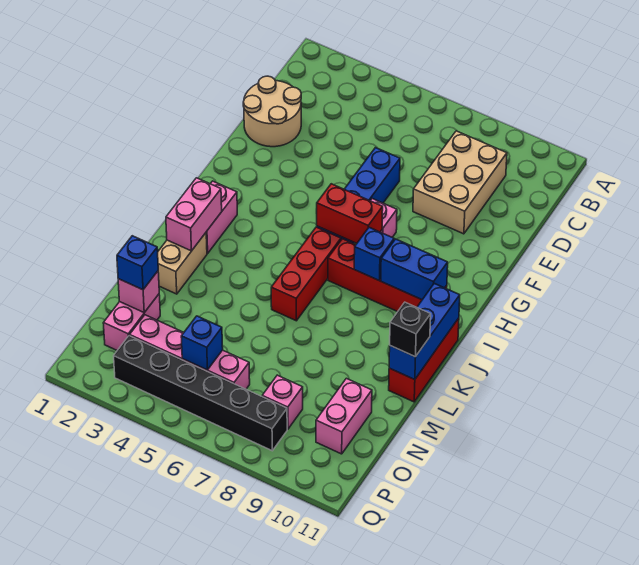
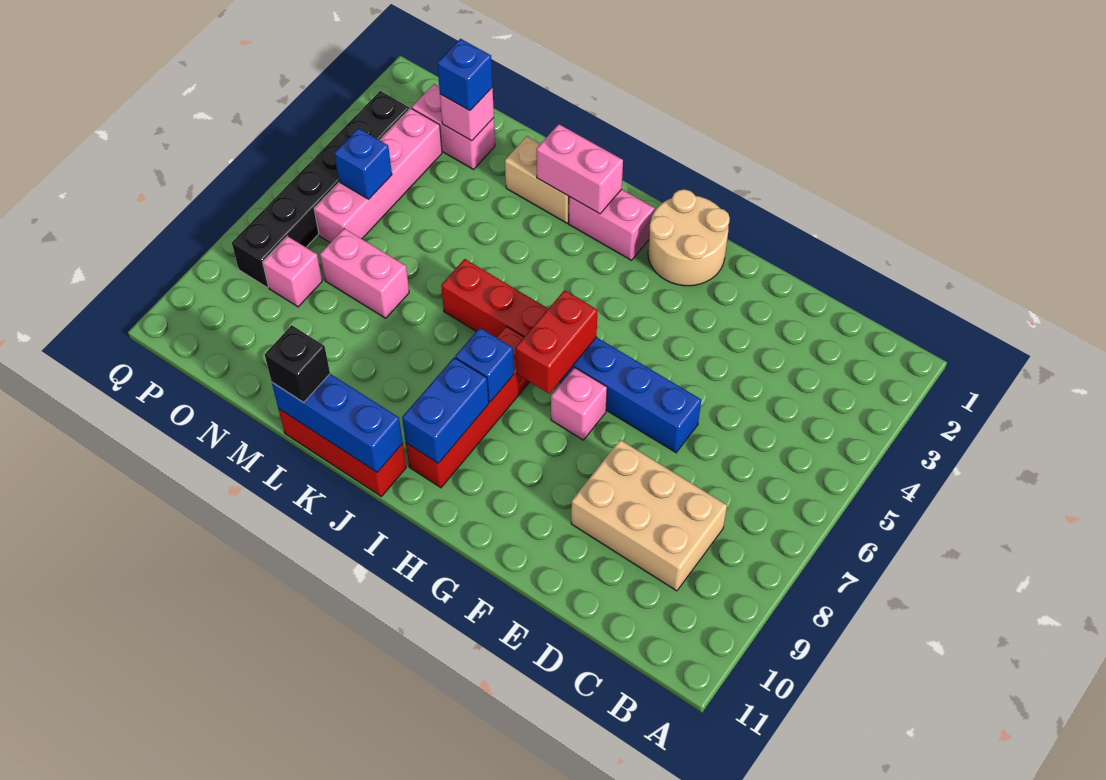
tan round brick D1:E2 level 1 -> tan round brick G1:H2 level 1
pink brick N10:O10 level 1 -> pink brick M7:N7 level 1

